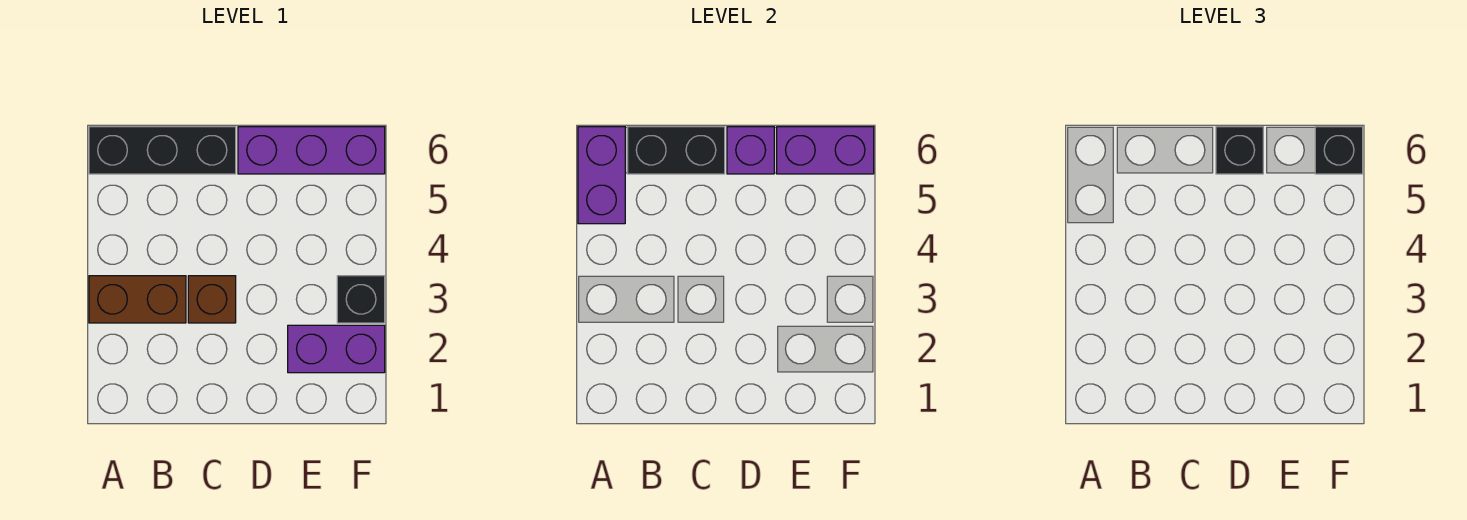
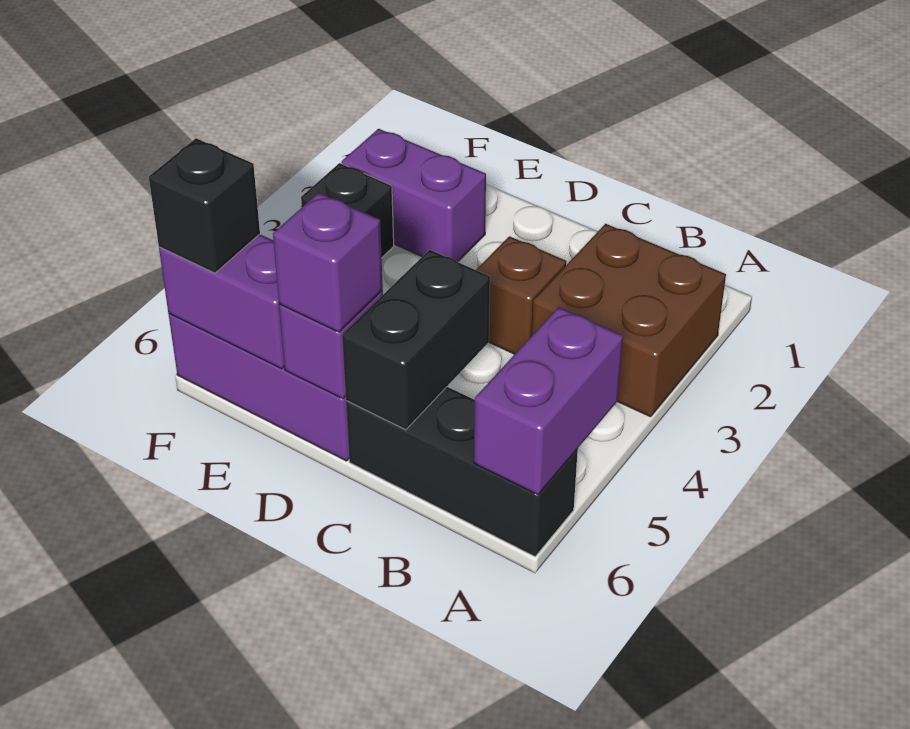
brown brick A3:B3 level 1 -> brown brick A2:B3 level 1
black brick B6:C6 level 2 -> black brick C5:C6 level 2
black brick D6 level 3 -> purple brick D6 level 3

